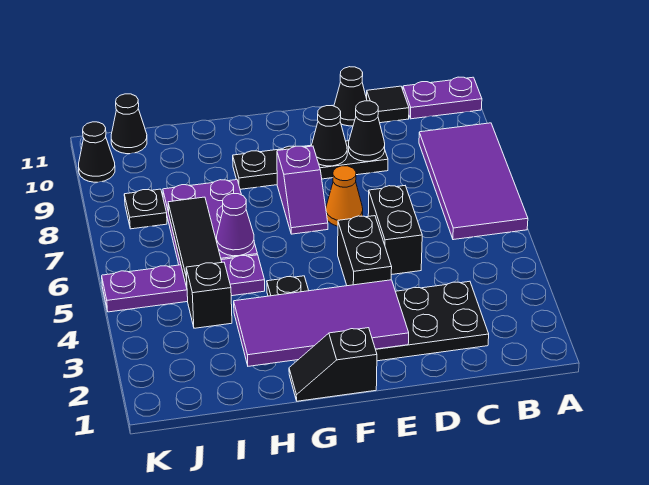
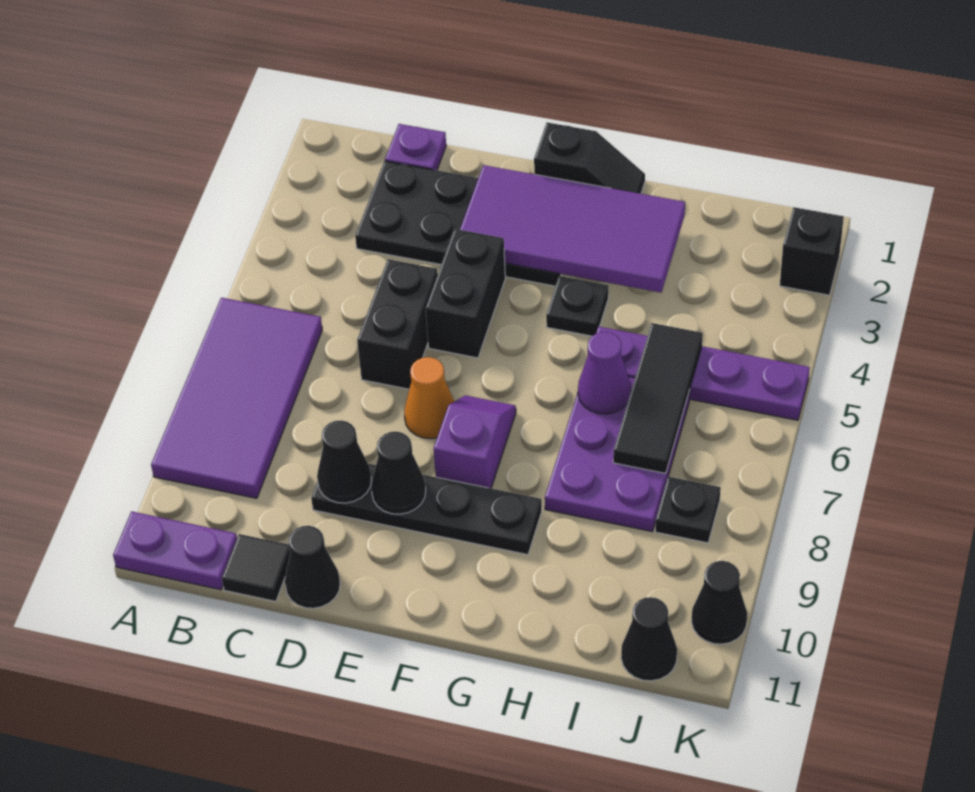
none -> purple plate C1 level 1
black brick I4 level 1 -> black brick K2 level 1

